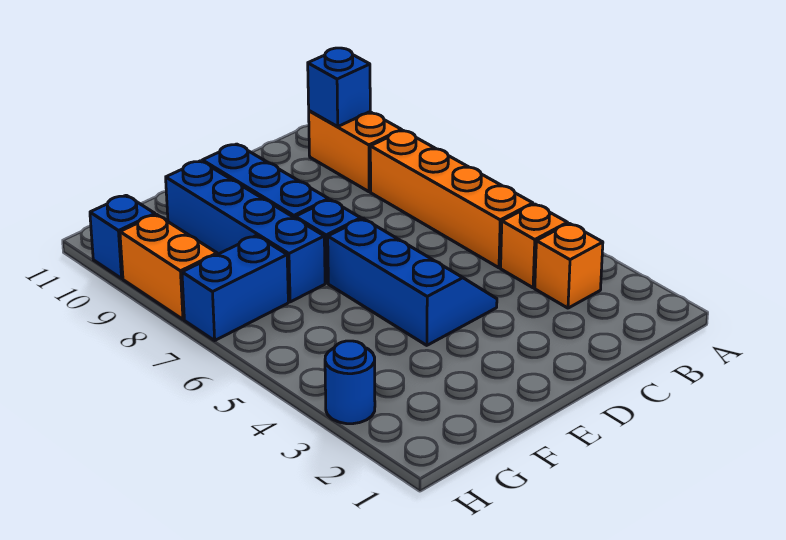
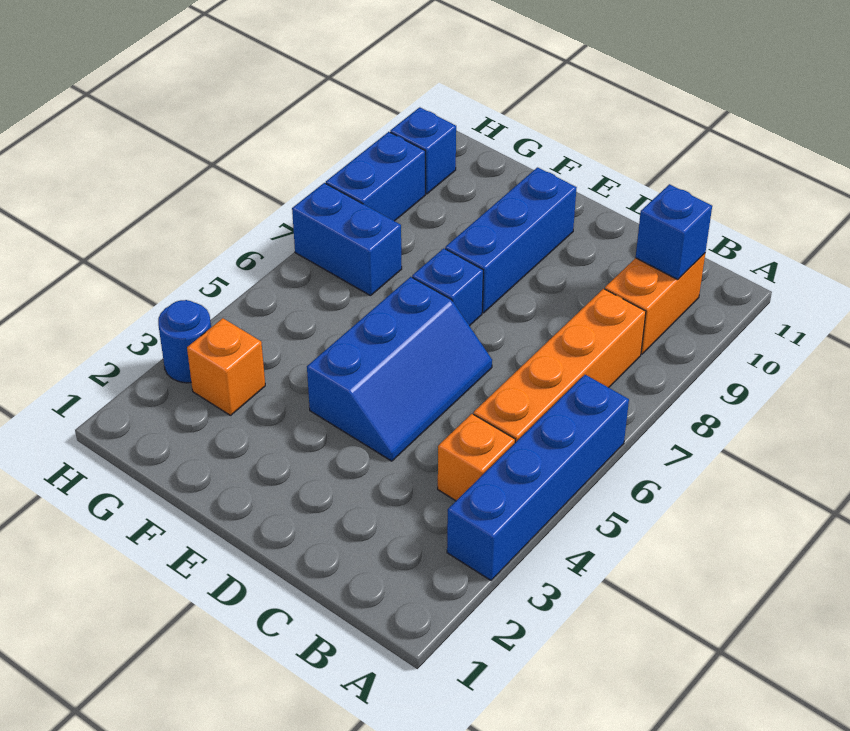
orange brick B3 level 1 -> orange brick G3 level 1
blue brick F7:F10 level 1 -> blue brick A3:A6 level 1
orange brick H8:H9 level 1 -> blue brick H8:H9 level 1

